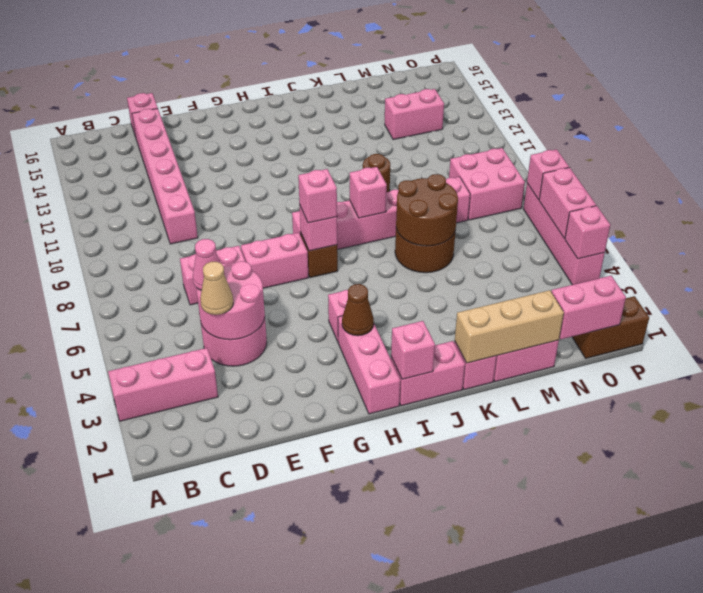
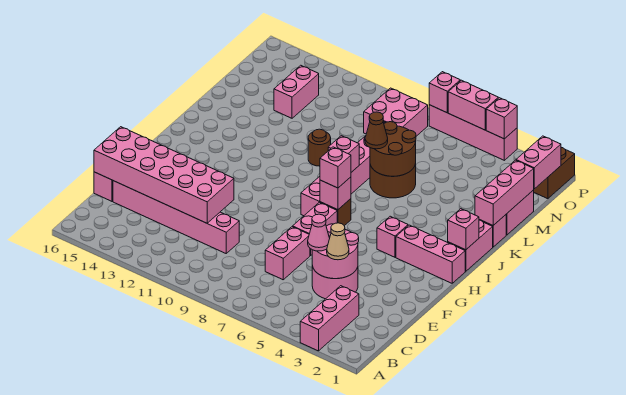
none -> pink brick D11:E16 level 2
brown cone H3 level 2 -> brown cone K7 level 3
tan brick K1:M1 level 2 -> pink brick K1:M1 level 2

